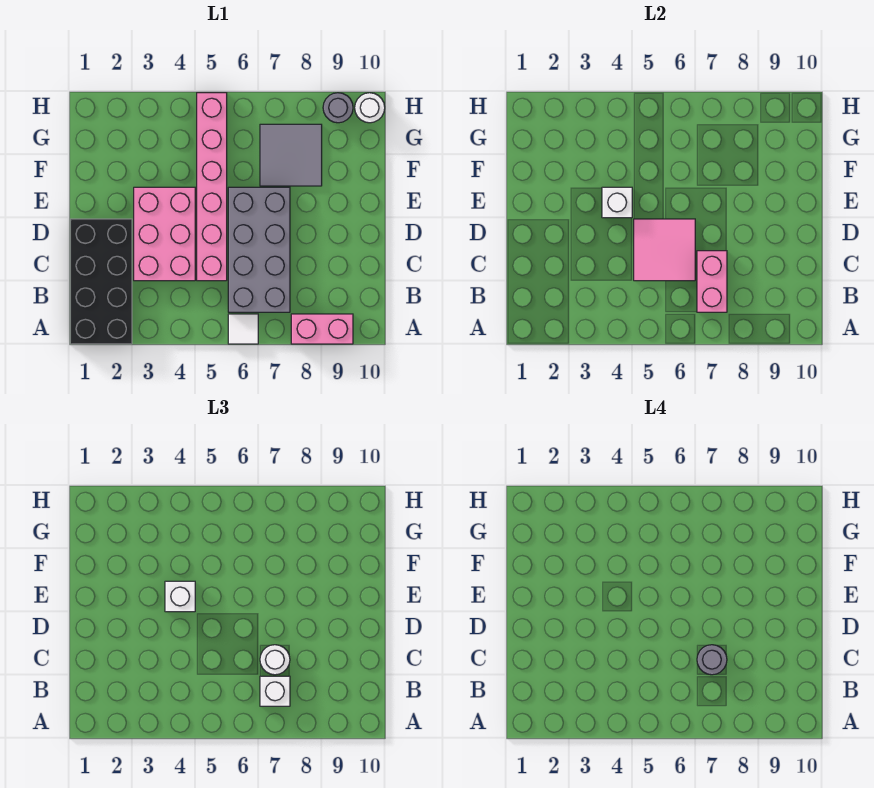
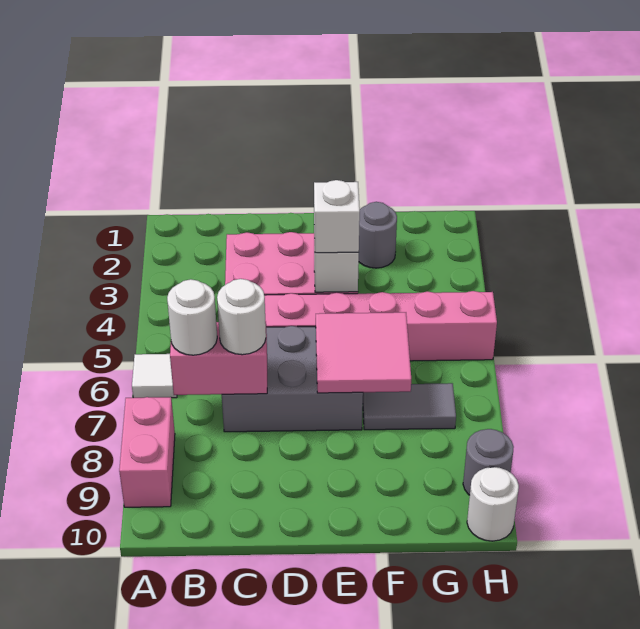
black brick A1:D2 level 1 -> none
grey brick B6:E7 level 1 -> grey brick C6:E7 level 1
white brick B7 level 3 -> white round brick B7 level 3
pink tile C5:D6 level 2 -> pink tile E6:F7 level 2
grey round brick C7 level 4 -> grey round brick F2 level 1
grey tile F7:G8 level 1 -> grey tile F7:G7 level 1

